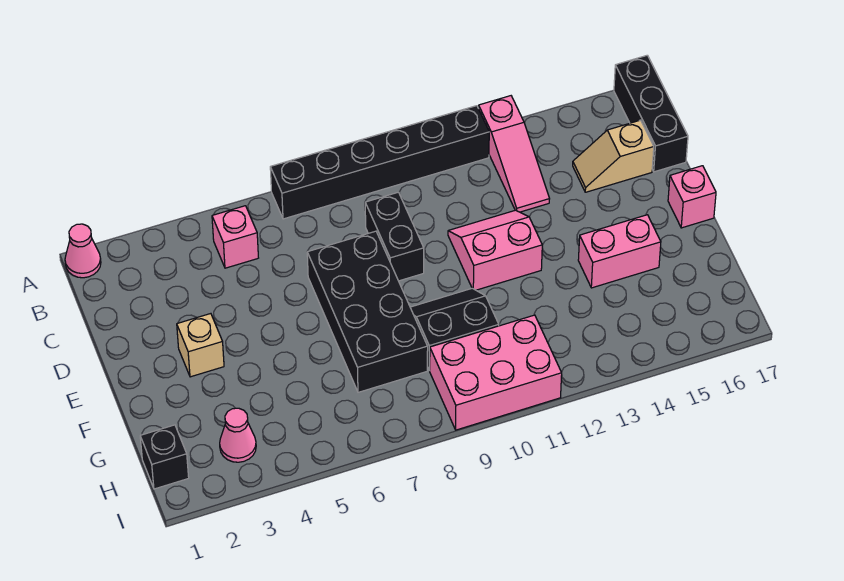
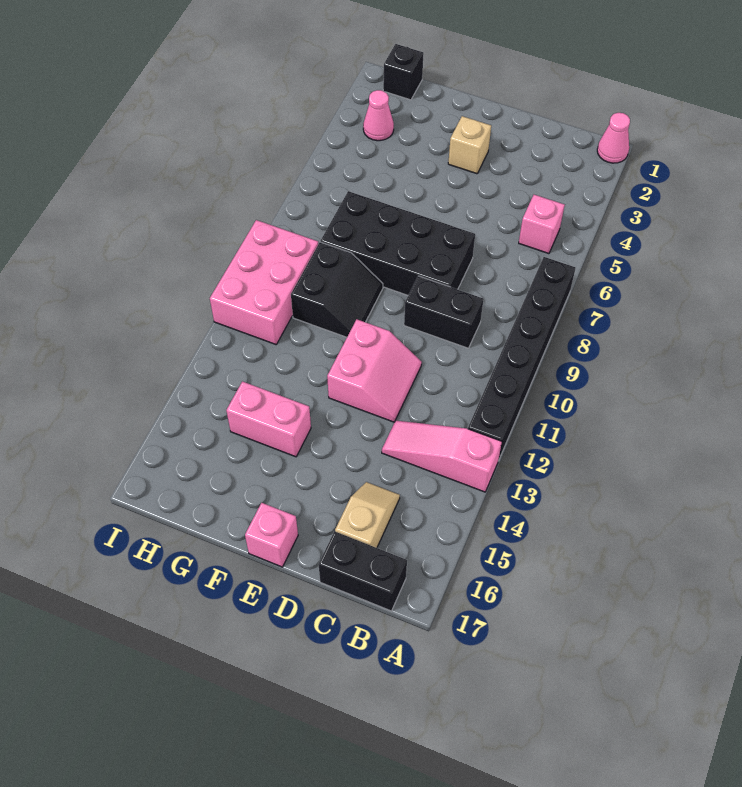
black brick A17:C17 level 1 -> black brick B17:C17 level 1
pink brick F14:F15 level 1 -> pink brick F14:G14 level 1

